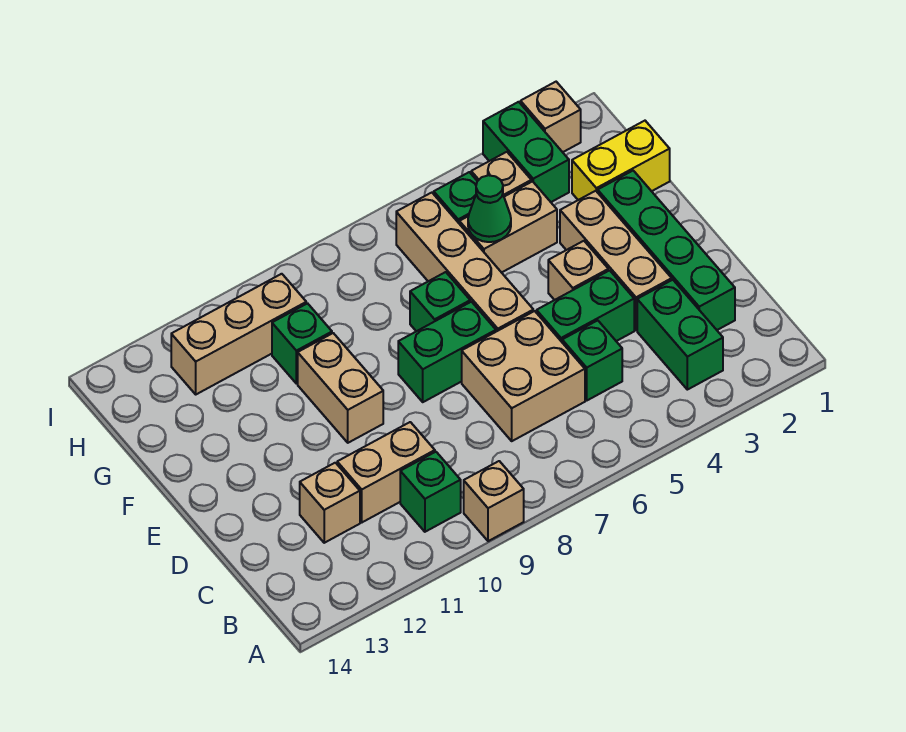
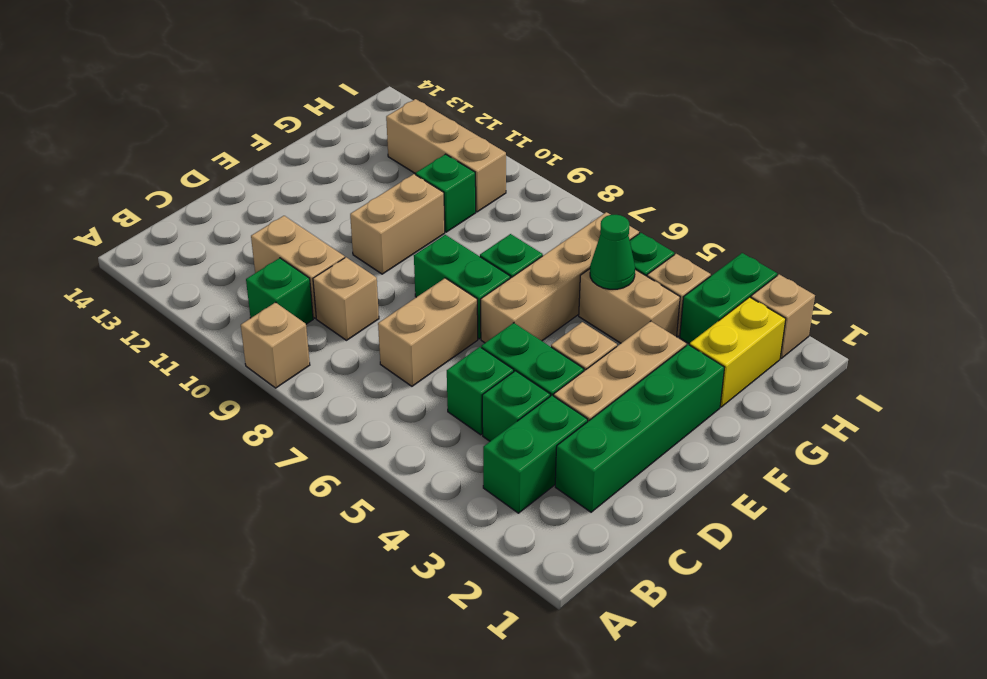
none -> green brick C4 level 1
tan brick C6:D7 level 1 -> tan brick C7:D7 level 1
tan brick C12 level 1 -> tan brick C9 level 1
yellow brick G1:G2 level 1 -> yellow brick G2:H2 level 1

